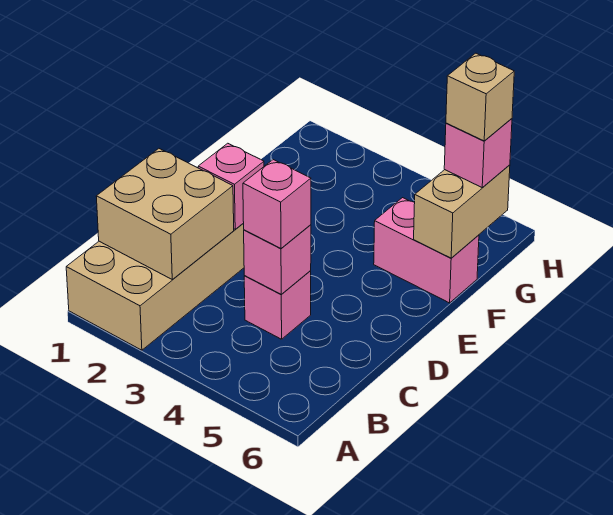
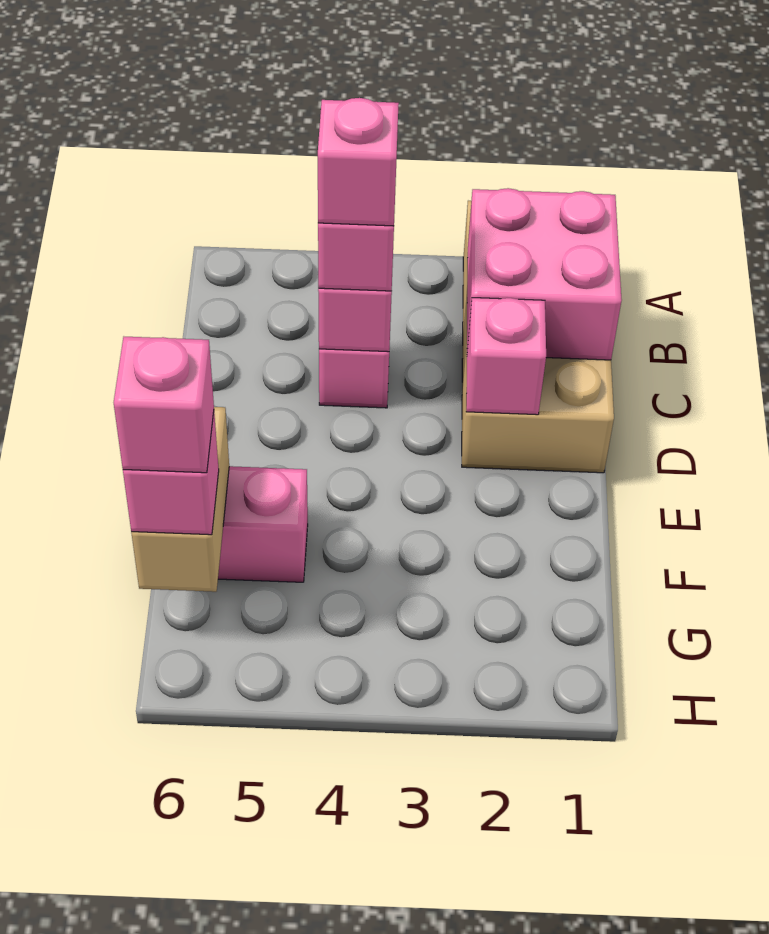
tan brick B1:C2 level 2 -> pink brick B1:C2 level 2
none -> pink brick C4 level 4
tan brick G6 level 4 -> pink brick G6 level 4

